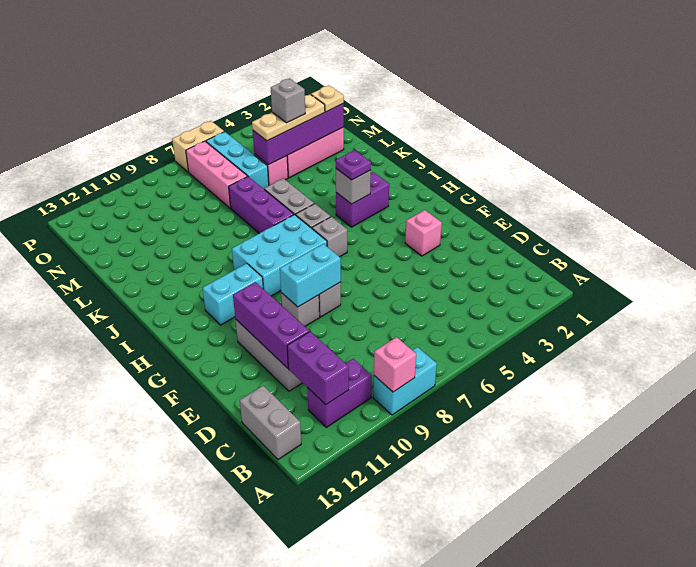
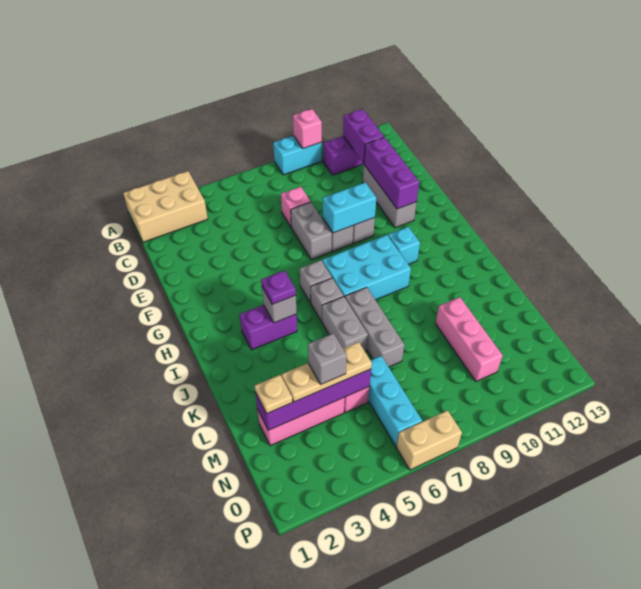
none -> tan brick A1:B3 level 1
grey brick B13:C13 level 1 -> grey brick E7:F7 level 1
pink brick F3 level 1 -> pink brick D7 level 1
cyan brick H10:H11 level 1 -> cyan brick H10 level 1
purple brick J7:L7 level 1 -> grey brick J7:L7 level 1
pink brick M7:O7 level 1 -> pink brick L10:N10 level 1

